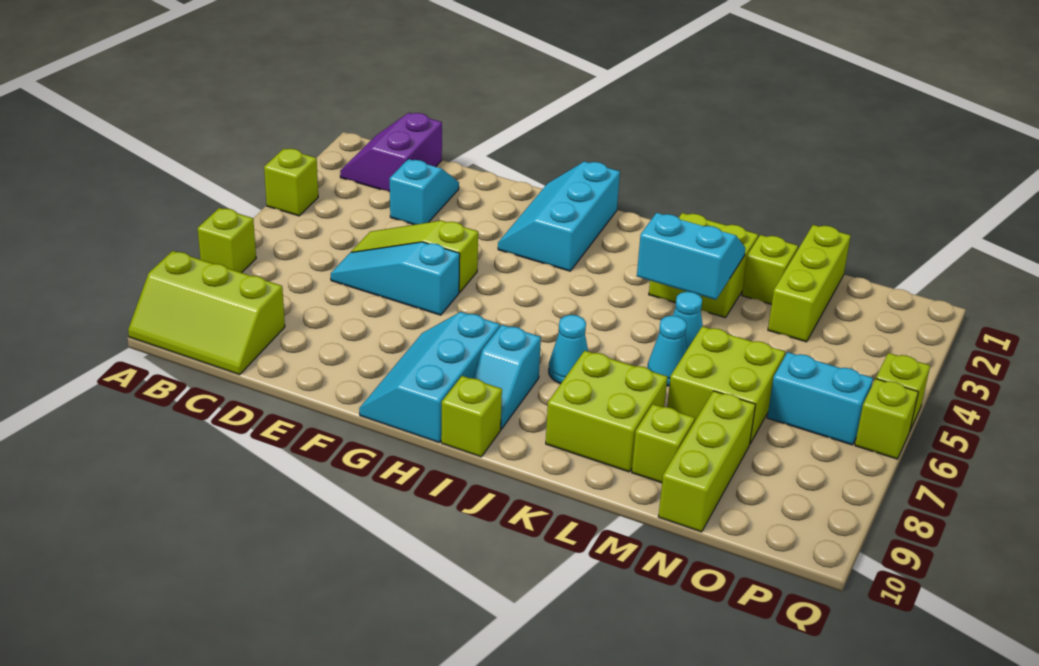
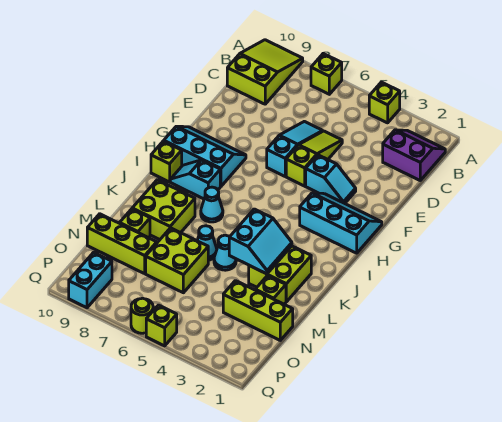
lime slope A9:C10 level 1 top 9 -> lime slope A9:C10 level 1 top C
cyan slope D2:D3 level 1 top 3 -> cyan slope F3:F4 level 1 top 4
cyan brick O6:P6 level 1 -> cyan brick P9:Q9 level 1
lime brick Q6 level 1 -> lime round brick Q6 level 1

